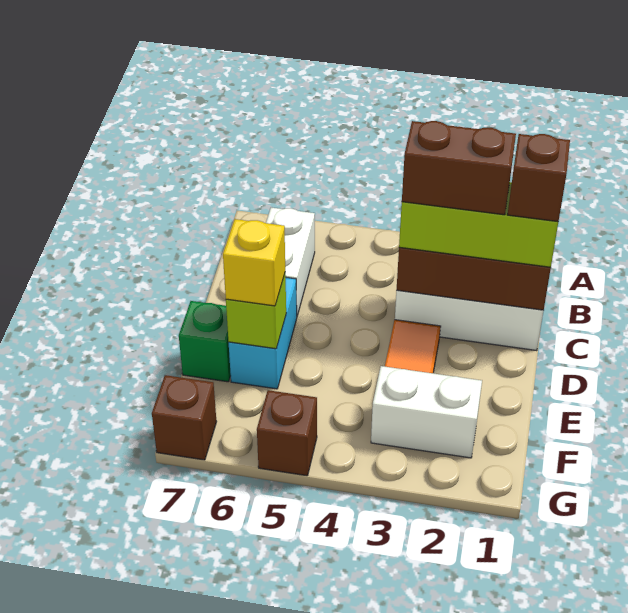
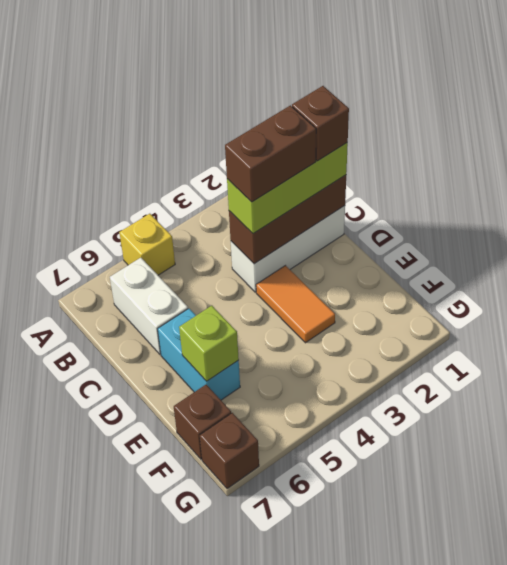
yellow brick E6 level 3 -> yellow brick A5 level 1
green brick E7 level 1 -> none
white brick F2:F3 level 1 -> none
brown brick G5 level 1 -> brown brick F7 level 1

